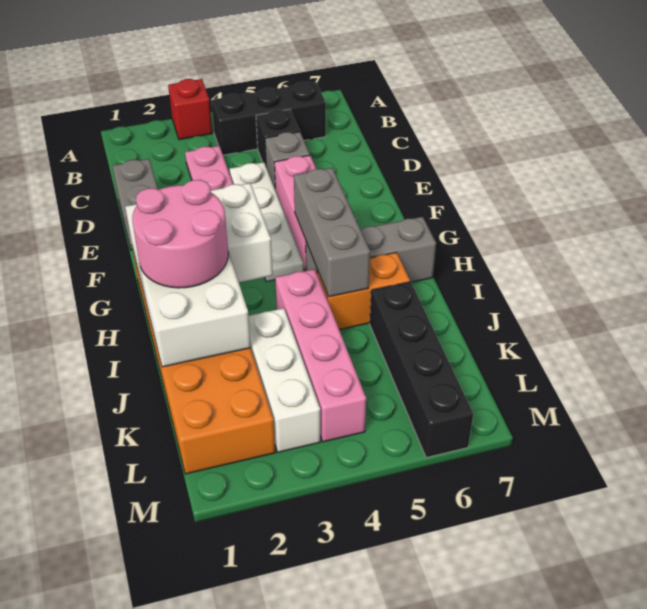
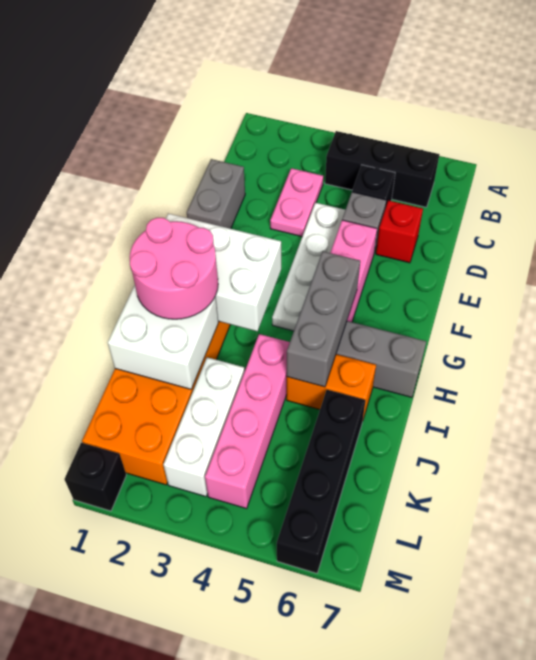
red brick A3 level 1 -> red brick D6 level 1
none -> black brick M1 level 1

